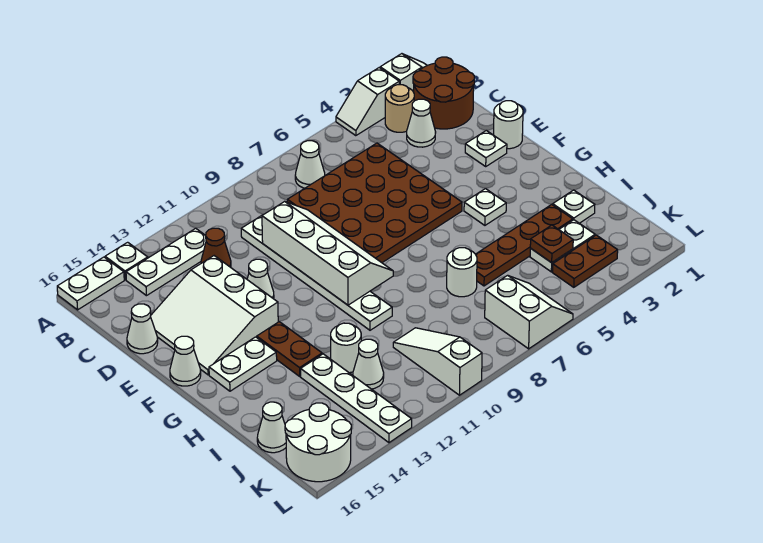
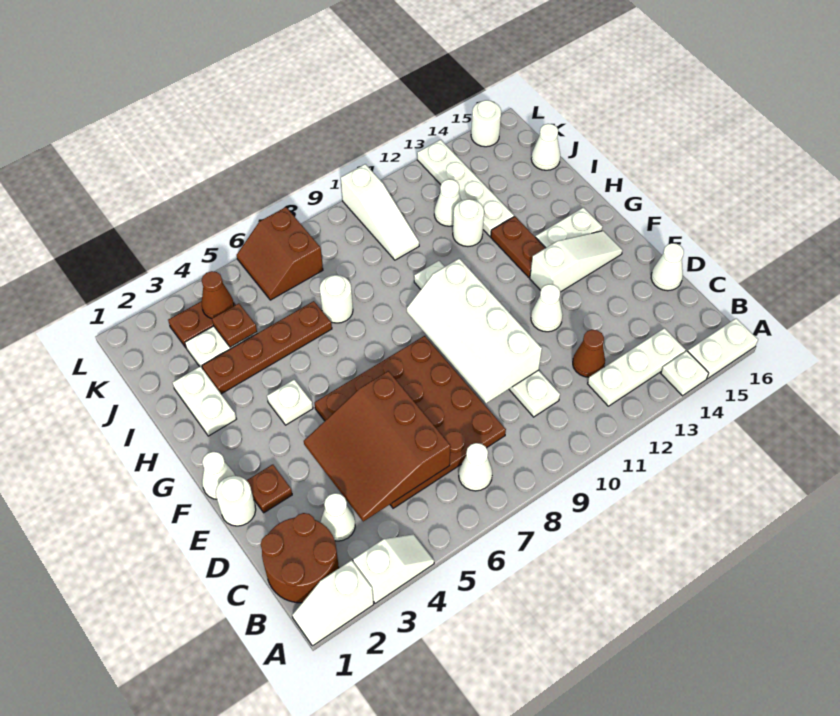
tan round brick B3 level 1 -> none
none -> brown slope C4:E6 level 2 top 6
white slope D13:F15 level 1 top 13 -> white slope F13:F15 level 1 top 13
white plate E2 level 1 -> brown plate E2 level 1
white cone F16 level 1 -> white cone F1 level 1
white plate I2 level 1 -> white plate H2:I2 level 1
none -> brown cone K4 level 2
white slope K6:L7 level 1 top 7 -> brown slope K6:L7 level 1 top 7
white round brick K15:L16 level 1 -> white round brick L15 level 1

